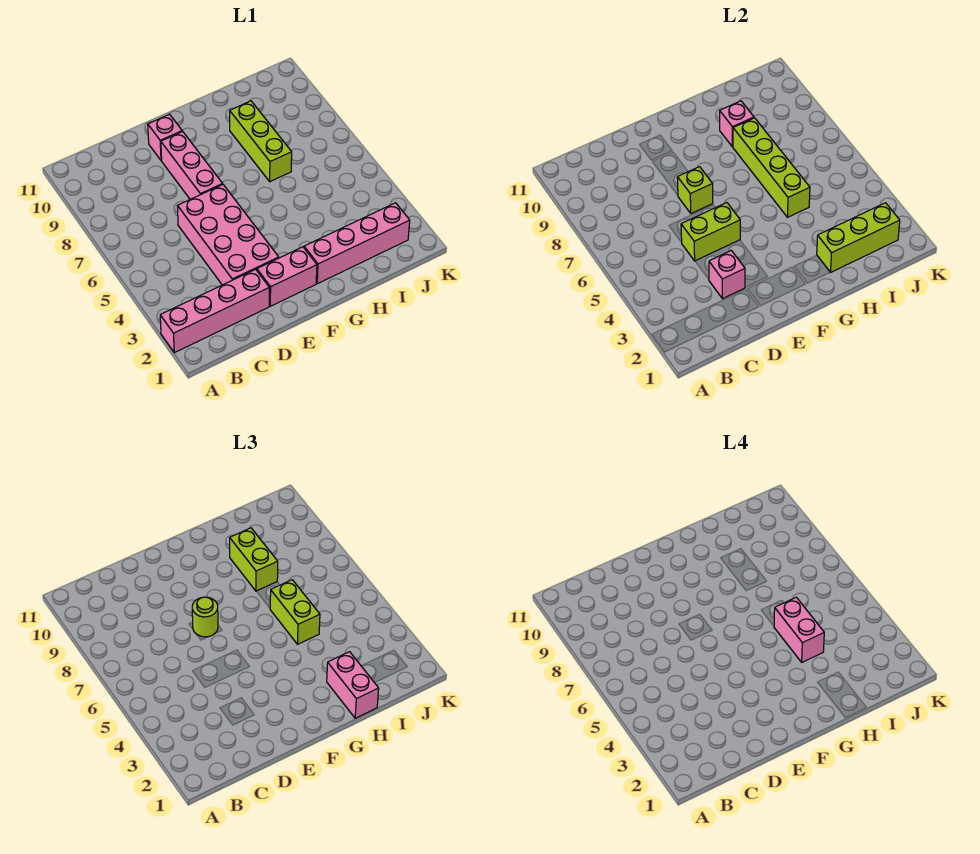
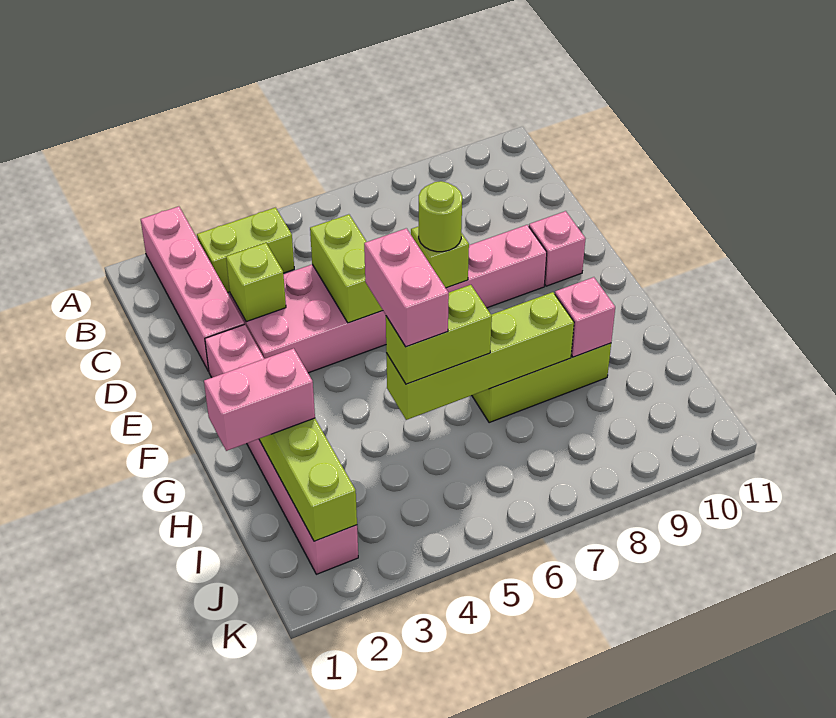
pink brick D3 level 2 -> lime brick D3 level 2
pink brick H4:H5 level 4 -> pink brick G5:H5 level 4
lime brick H8:H9 level 3 -> lime brick B3:B4 level 1

